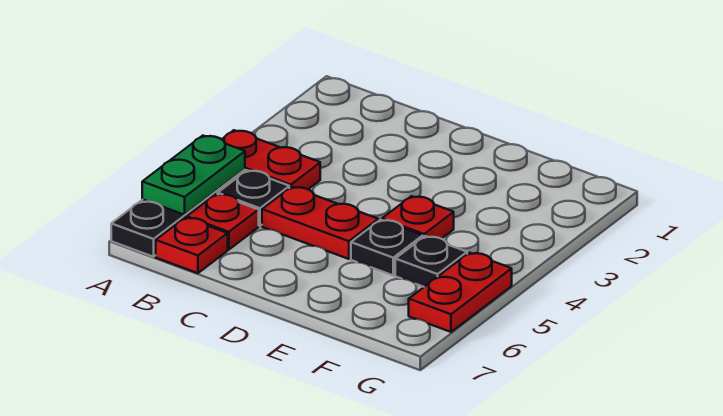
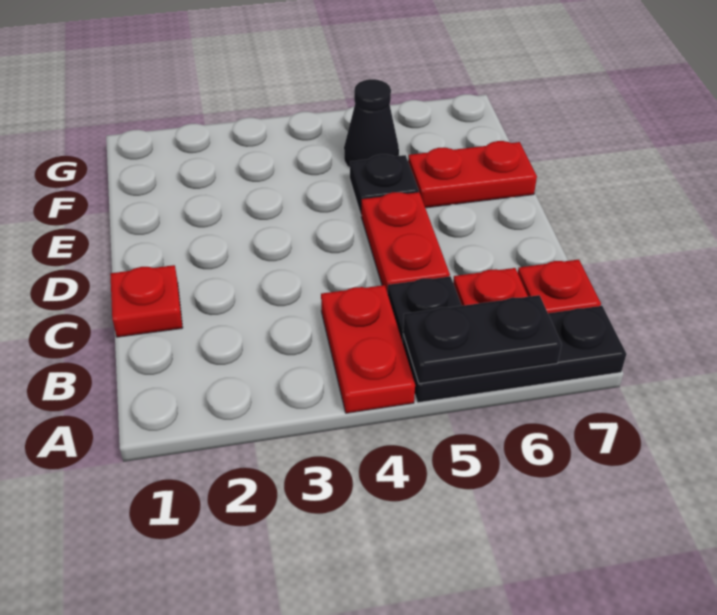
green plate A5:A6 level 2 -> black plate A5:A6 level 2
red plate E4 level 1 -> red plate C1 level 1
black plate F5 level 1 -> black cone F5 level 1
red plate G5:G6 level 1 -> red plate E6:E7 level 1

